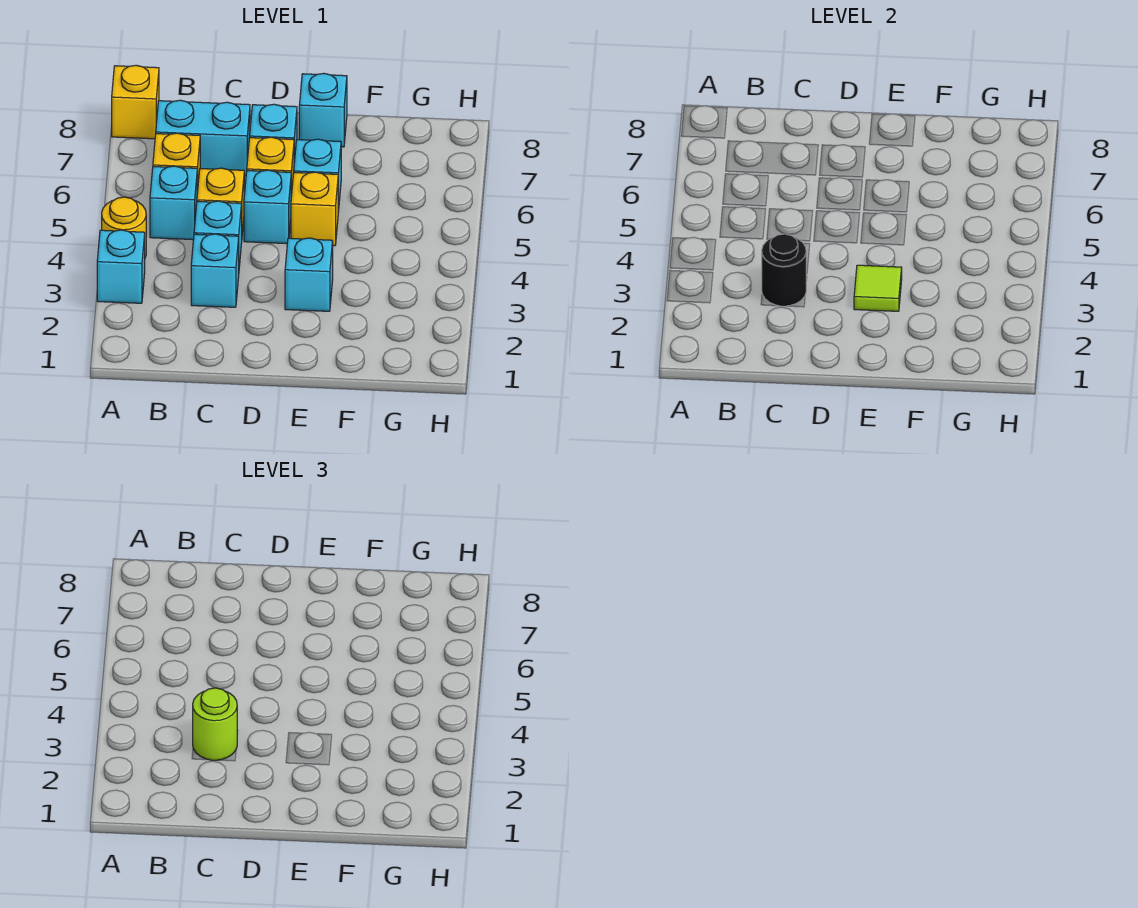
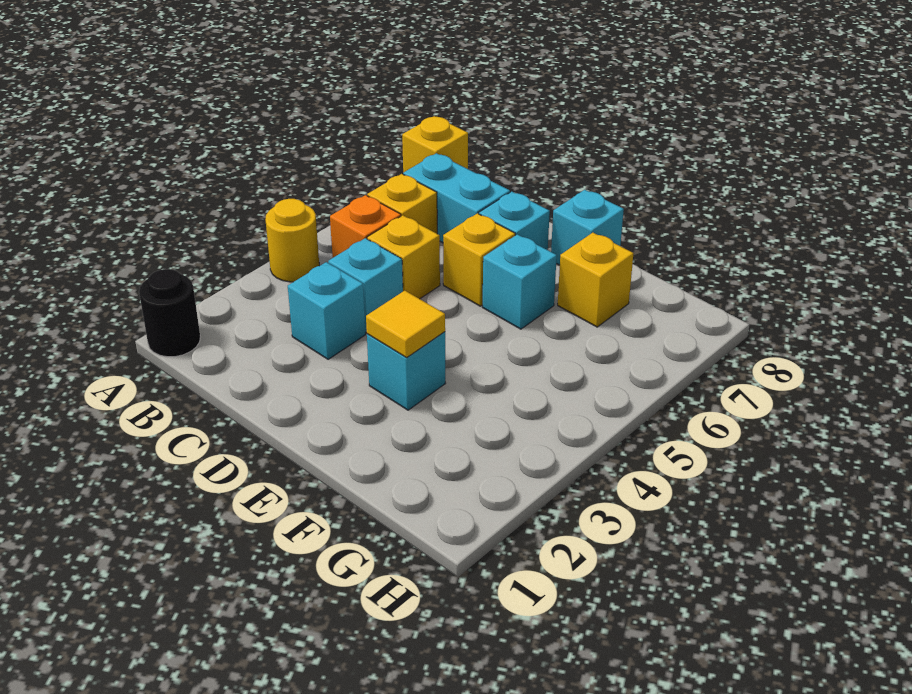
cyan brick A3 level 1 -> none
cyan brick B5 level 1 -> orange brick B5 level 1
black round brick C3 level 2 -> black round brick A1 level 1
lime round brick C3 level 3 -> none
cyan brick D5 level 1 -> none
lime tile E3 level 2 -> yellow tile E3 level 2
yellow brick E5 level 1 -> yellow brick F7 level 1

